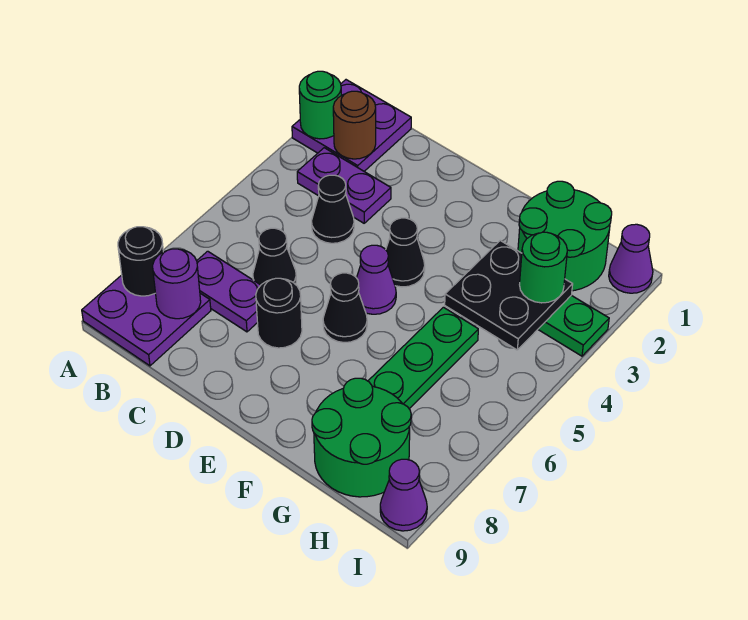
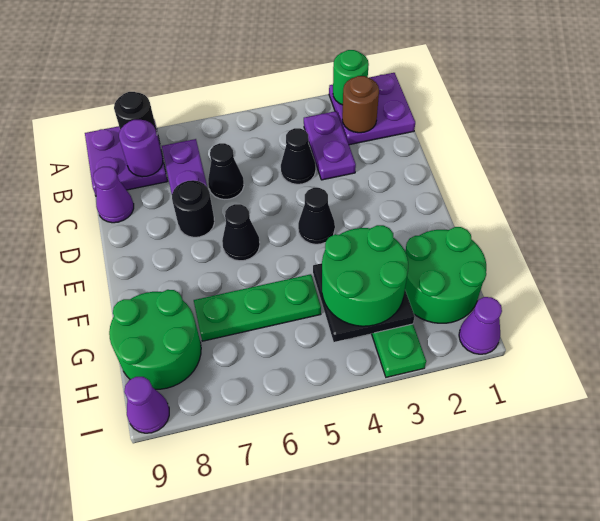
purple cone E5 level 1 -> purple cone C9 level 1
green round brick H3 level 3 -> green round brick G3:H4 level 3

